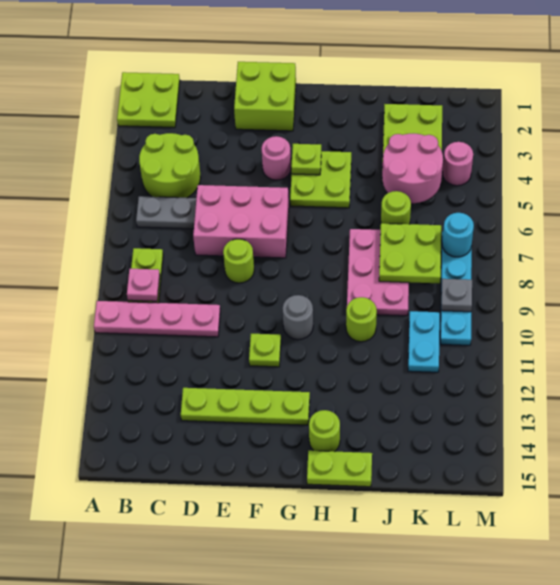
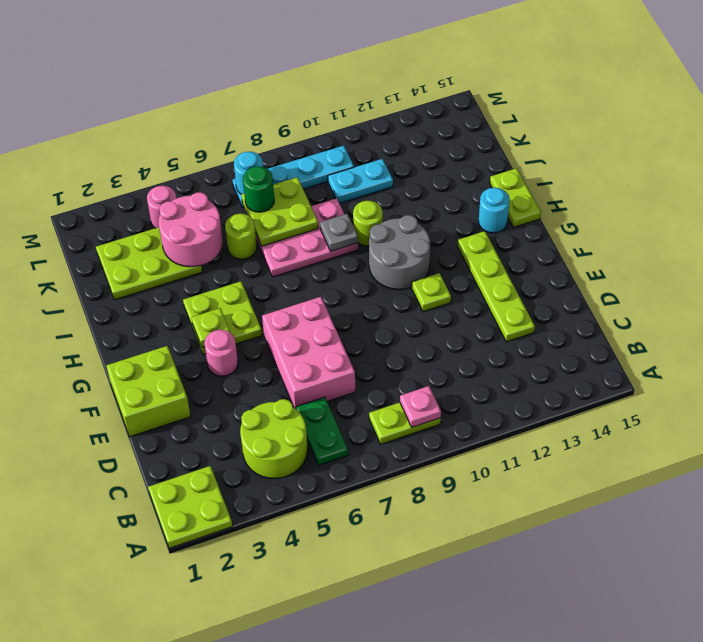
pink plate A10:D10 level 1 -> none
grey plate B6:C6 level 1 -> green plate B6:C6 level 1
lime round brick E8 level 1 -> none
grey round brick G10 level 1 -> grey round brick G10:H11 level 1
lime round brick H14 level 1 -> cyan round brick H14 level 1
none -> green round brick K7 level 3
grey plate L9 level 2 -> grey plate I9 level 2

